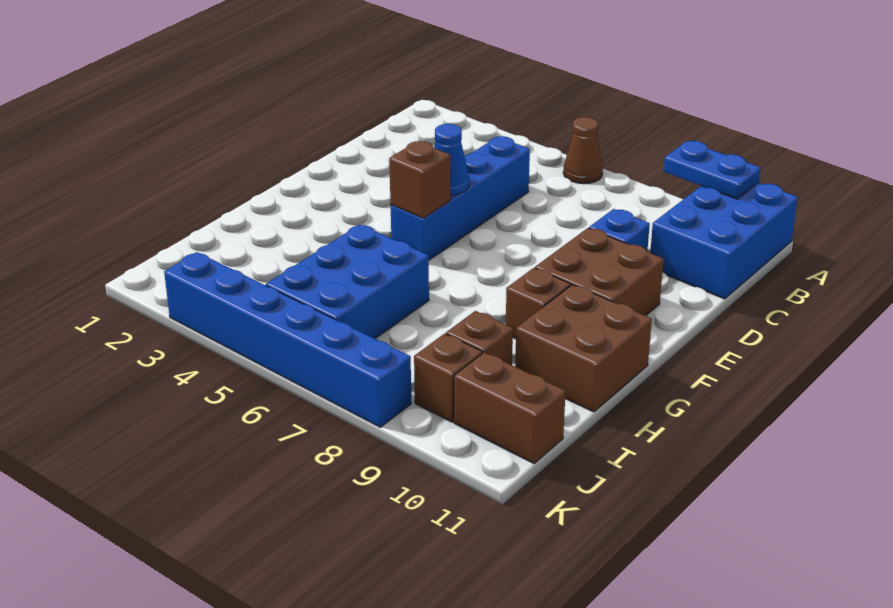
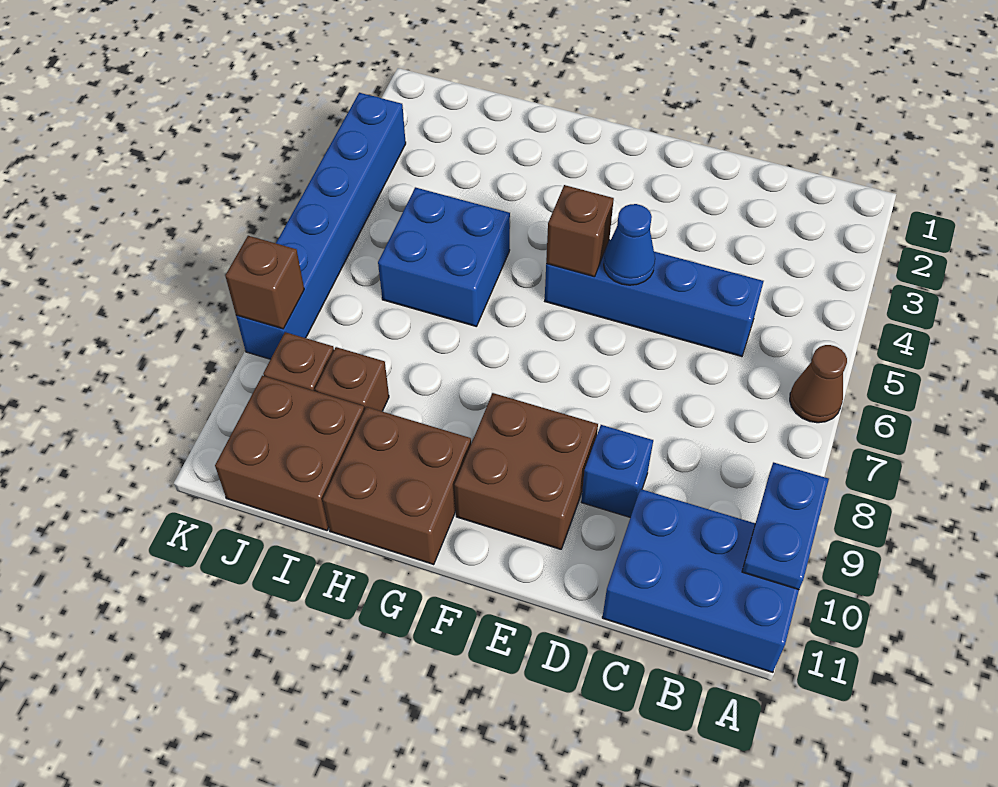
brown brick G9 level 1 -> brown brick K8 level 2
blue brick H5:J6 level 1 -> blue brick H5:I6 level 1
brown brick J10:J11 level 1 -> brown brick I10:J11 level 1

